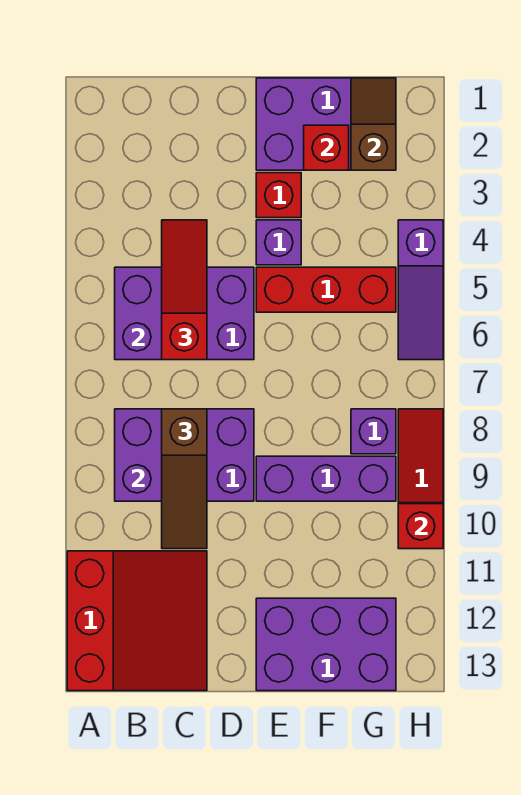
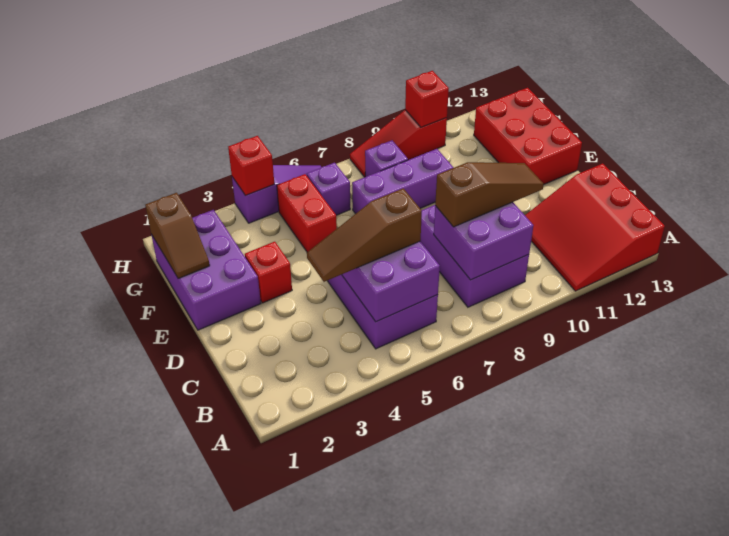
red slope A11:C13 level 1 top A -> red slope A11:C13 level 1 top 13
red slope C4:C6 level 3 top 6 -> brown slope C4:C6 level 3 top 6
purple brick E4 level 1 -> purple brick G6 level 1
red brick E5:G5 level 1 -> red brick F5:G5 level 1
purple brick E9:G9 level 1 -> purple brick F7:F9 level 1
purple brick E12:G13 level 1 -> red brick E12:G13 level 1
red brick F2 level 2 -> red brick H4 level 2
brown slope G1:G2 level 2 top 2 -> brown slope F1:G1 level 2 top G

